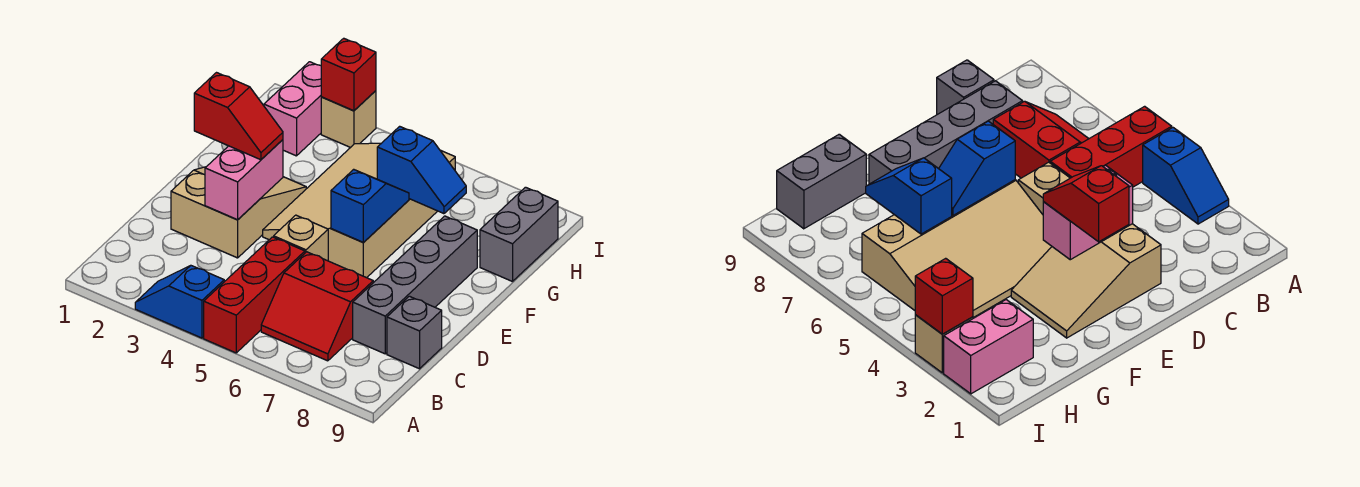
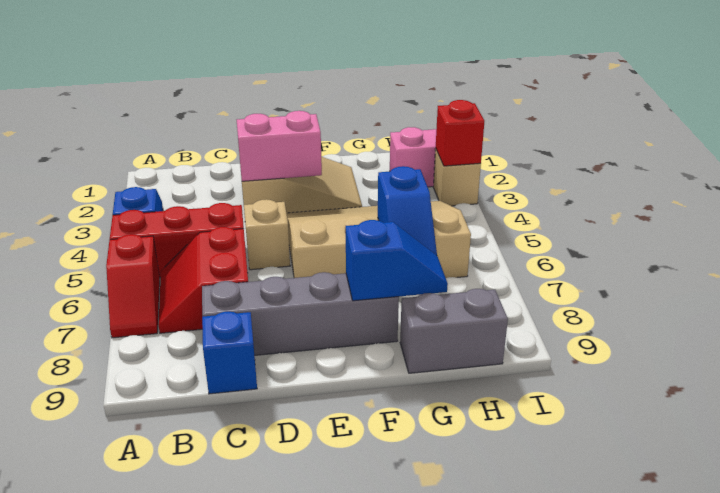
grey brick C9 level 1 -> blue brick C9 level 1
red slope E2:E3 level 3 top 2 -> red slope A6:A7 level 1 top 6
blue slope E6:F6 level 2 top E -> blue slope F8:G8 level 2 top F

